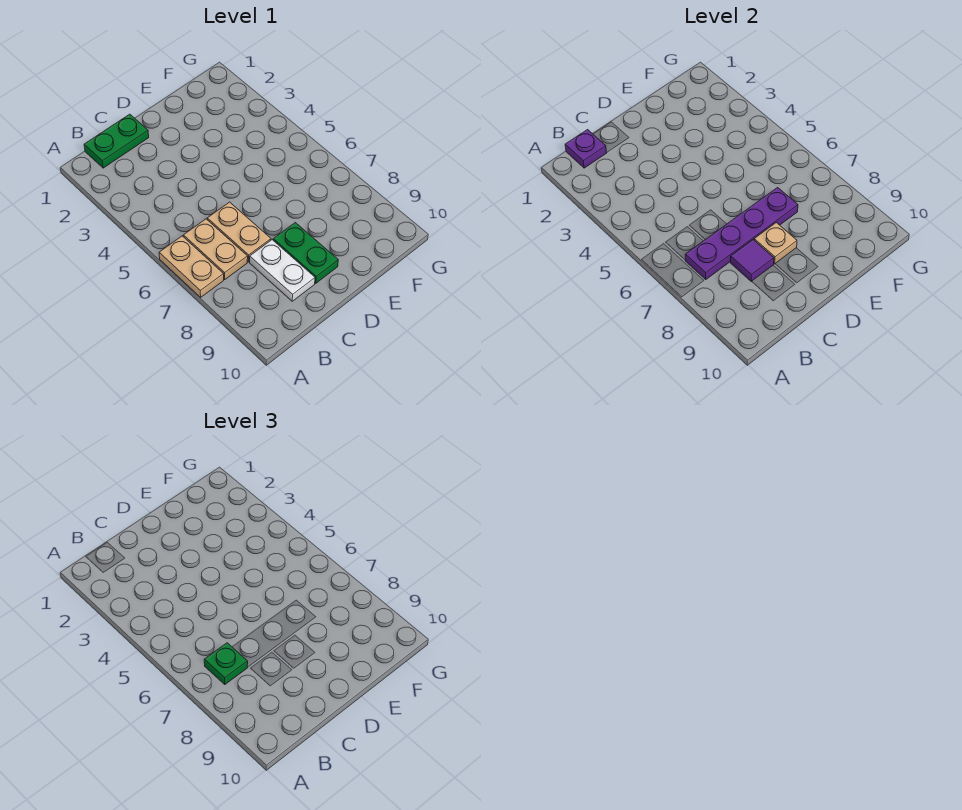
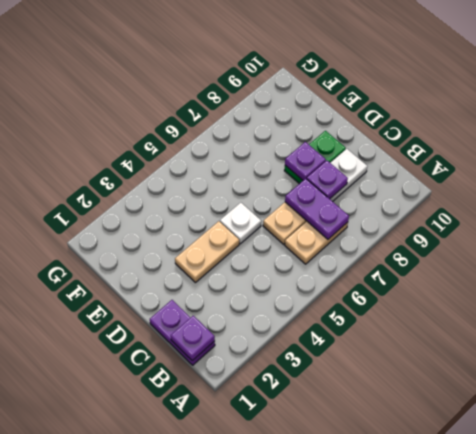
tan plate A6:A7 level 1 -> tan plate D3:D4 level 1
green plate B1:C1 level 1 -> purple plate B1:C1 level 1
purple plate B7:E7 level 2 -> purple plate B7:C7 level 2
green plate B7 level 3 -> none
purple tile C8 level 2 -> purple plate C8 level 2
none -> white plate D5 level 1
tan plate D8 level 2 -> purple plate D8 level 2

